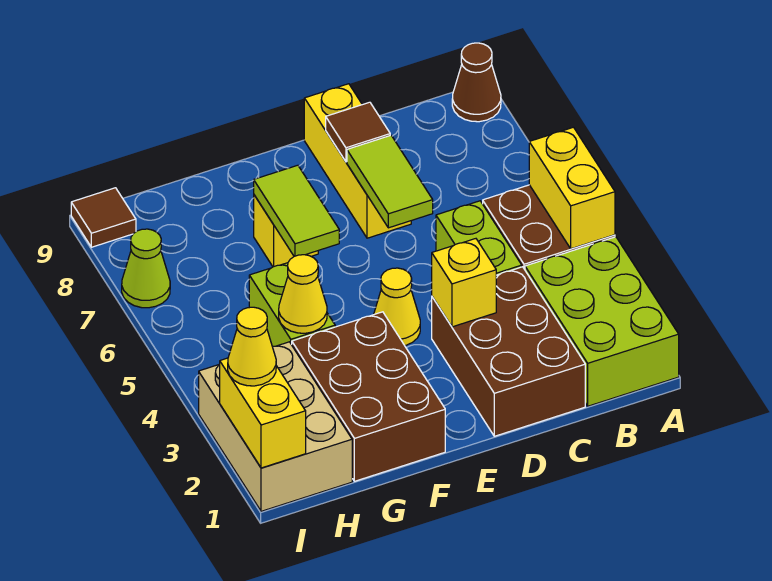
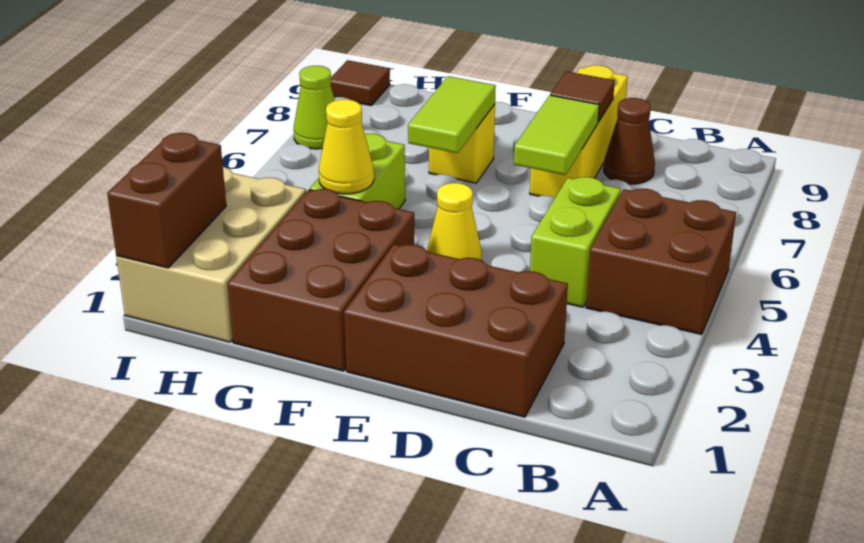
lime brick A1:B3 level 1 -> none
yellow brick A4:A5 level 2 -> none
brown cone A9 level 1 -> brown cone C8 level 1
brown brick C1:D3 level 1 -> brown brick C1:E2 level 1
yellow brick D3 level 2 -> none
yellow brick I1:I2 level 2 -> brown brick I1:I2 level 2
yellow cone I2 level 3 -> none

